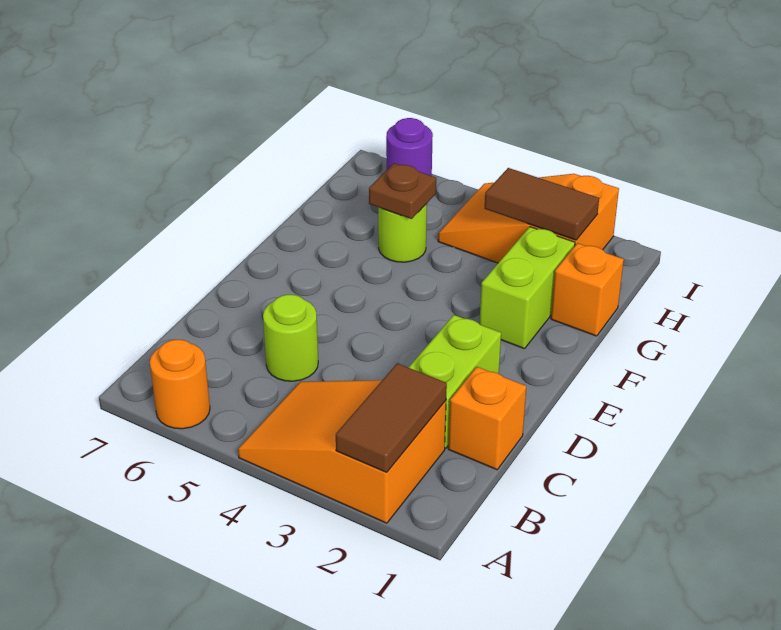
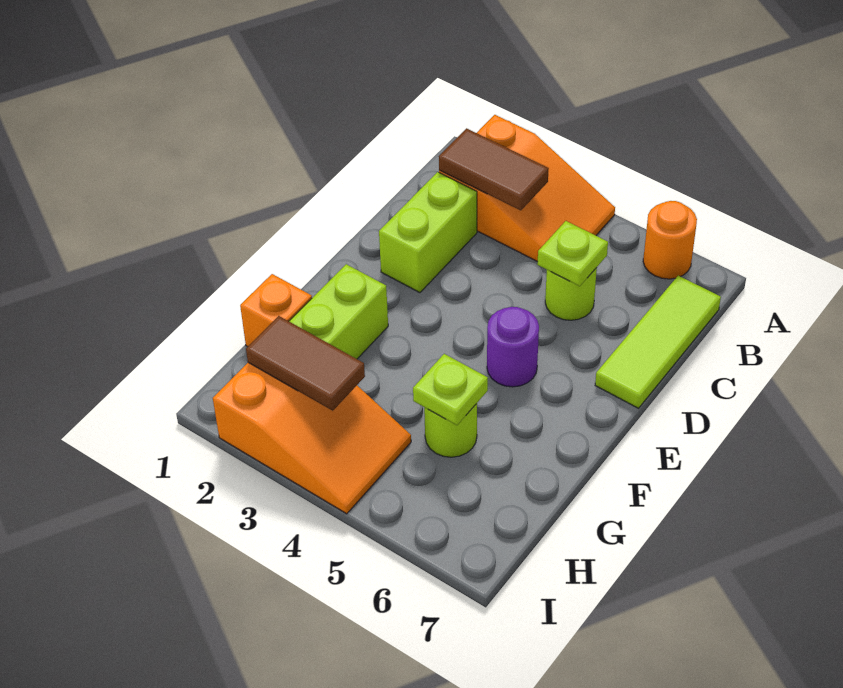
brown tile A2:B2 level 2 -> brown tile B2:B3 level 2
none -> lime tile B7:D7 level 1
orange brick C1 level 1 -> none
none -> lime plate C5 level 2
brown plate G5 level 2 -> lime plate G5 level 2
purple round brick I6 level 1 -> purple round brick E5 level 1

